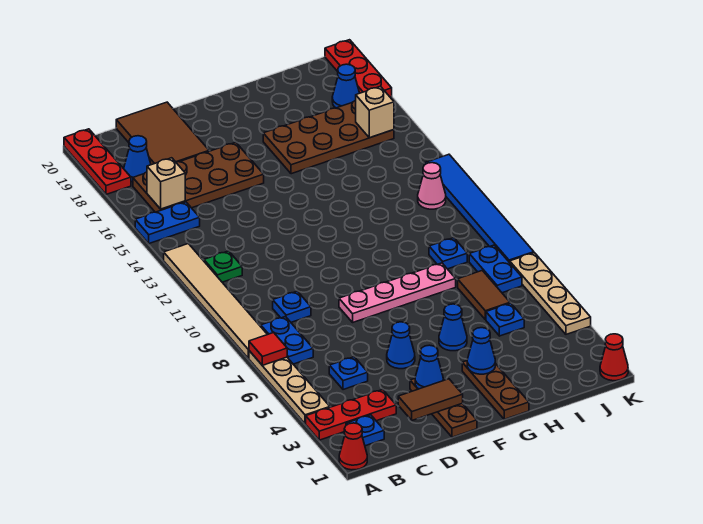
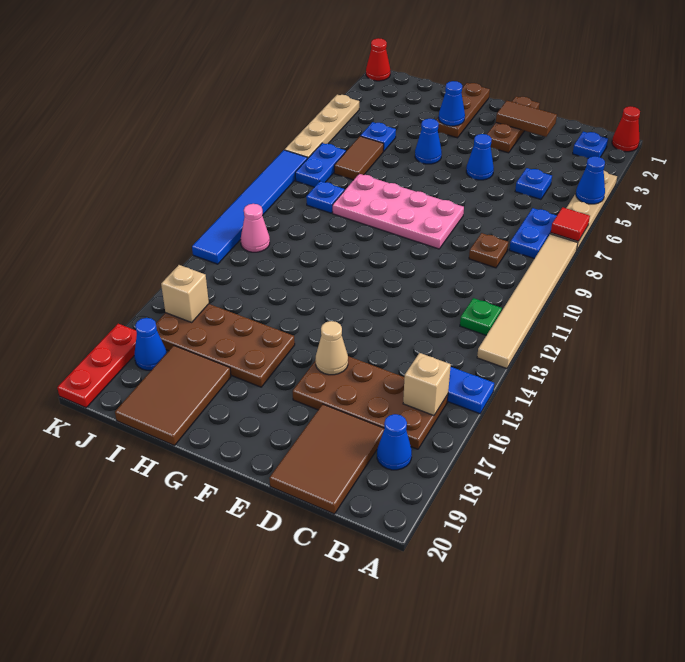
red plate A3:C3 level 1 -> none
red plate A18:A20 level 1 -> none
blue plate C9 level 1 -> brown plate C9 level 1
blue cone E3 level 2 -> blue cone A5 level 2
pink plate E8:H8 level 1 -> pink plate E8:H9 level 1
none -> tan cone E16 level 2
none -> brown tile H18:I20 level 1

